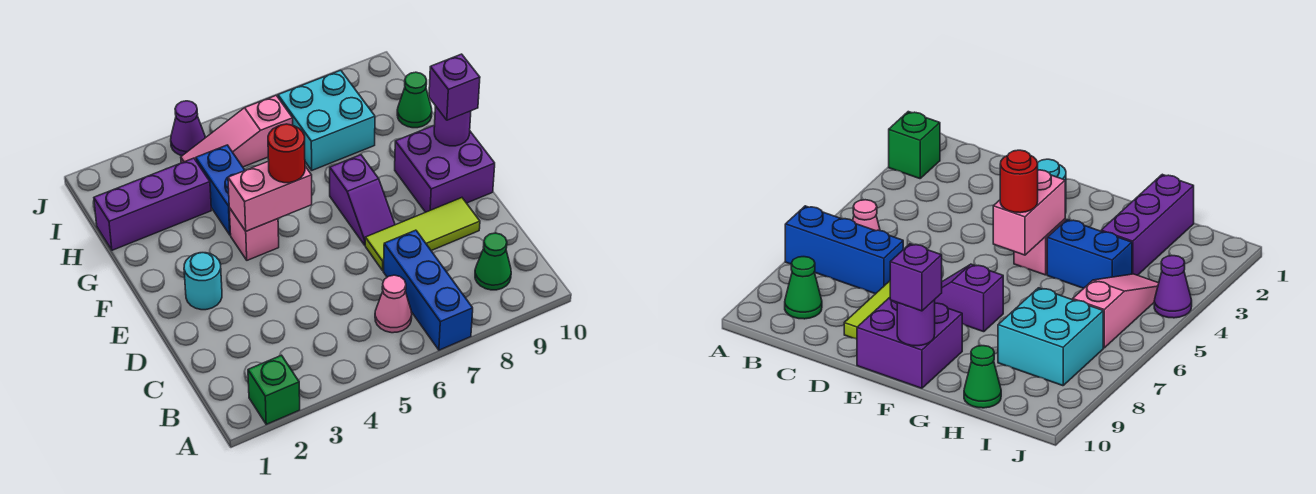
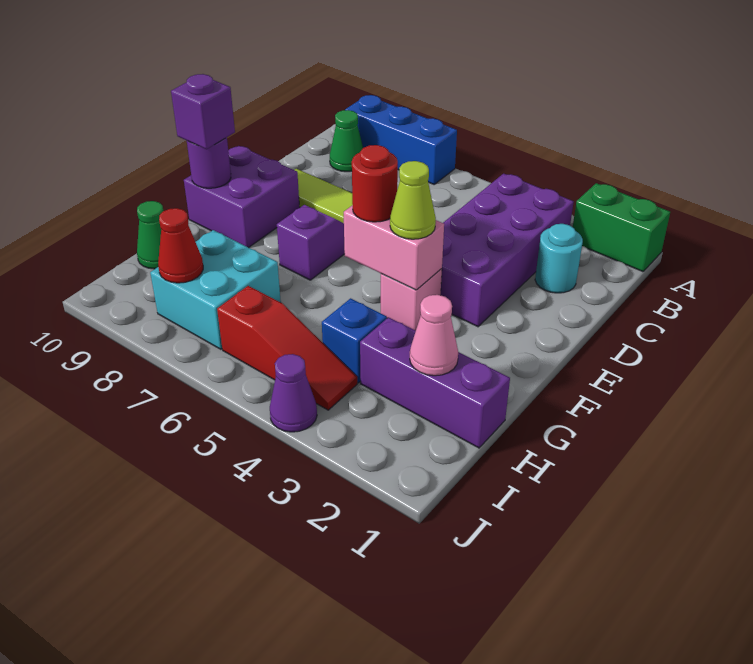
green brick A2 level 1 -> green brick A1:A2 level 1
blue brick A7:C7 level 1 -> blue brick A7:A9 level 1
none -> purple brick B3:E4 level 1
pink cone B6 level 1 -> pink cone H2 level 2
cyan round brick E2 level 1 -> cyan round brick C2 level 1
none -> lime cone F4 level 3
blue brick G4:H4 level 1 -> blue brick H4 level 1
pink slope I4:I6 level 1 top 6 -> red slope I4:I6 level 1 top 6
none -> red cone I8 level 2

